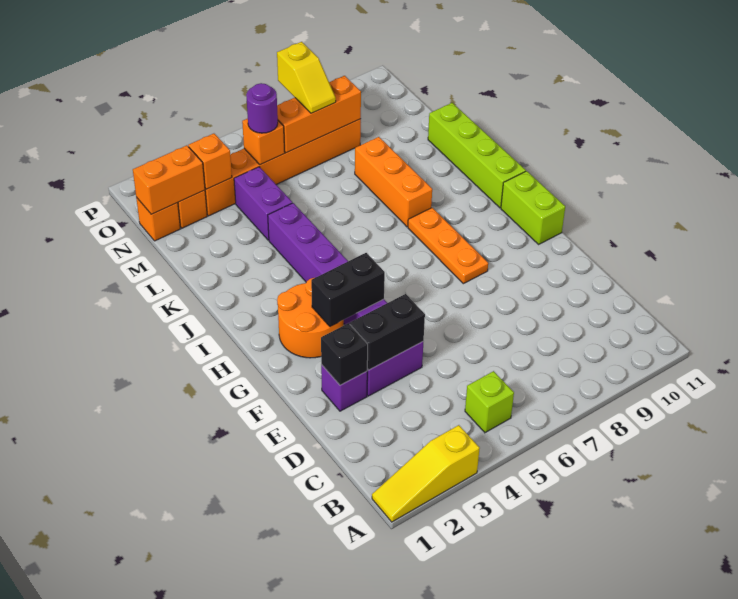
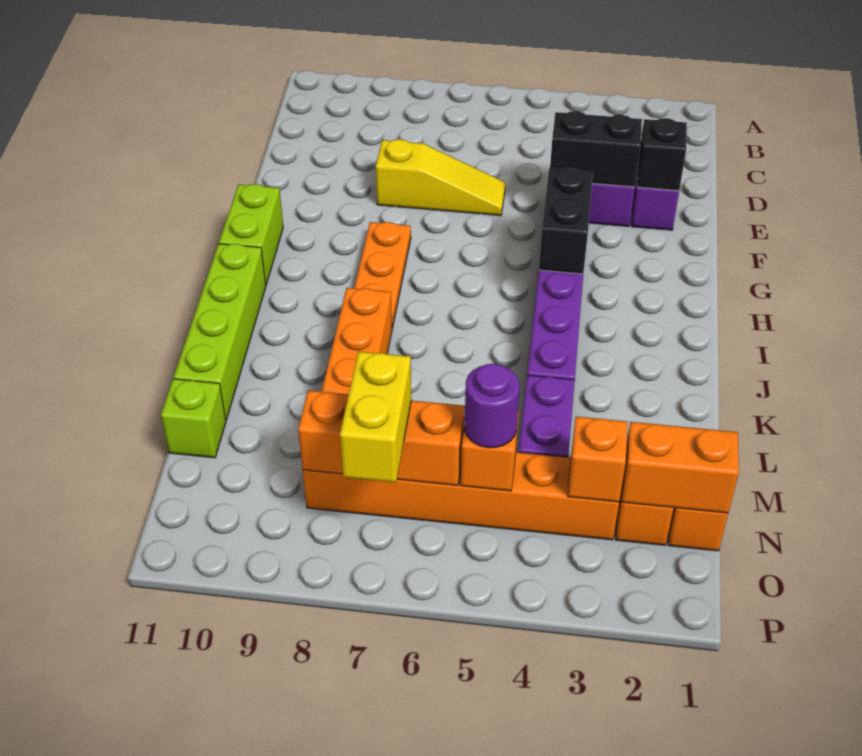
yellow slope A1:A3 level 1 top 3 -> yellow slope E6:E8 level 1 top 8
lime brick B5 level 1 -> lime brick M11 level 1
orange round brick G2:H3 level 1 -> none
black brick G3:G4 level 2 -> black brick G4:H4 level 2
yellow slope N7:O7 level 3 top O -> yellow brick N7:O7 level 3

